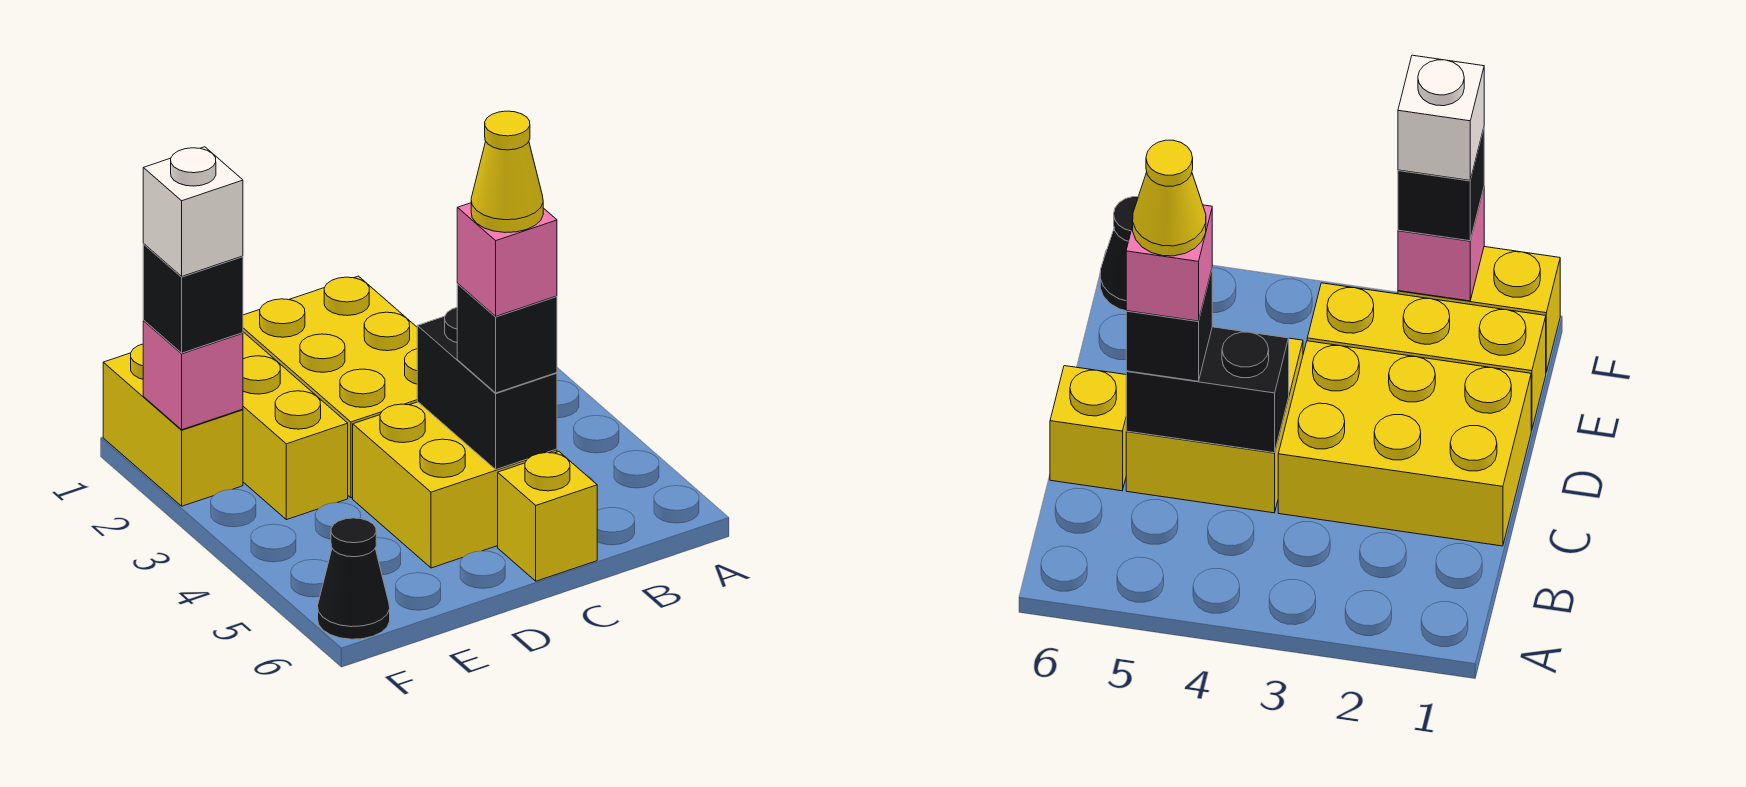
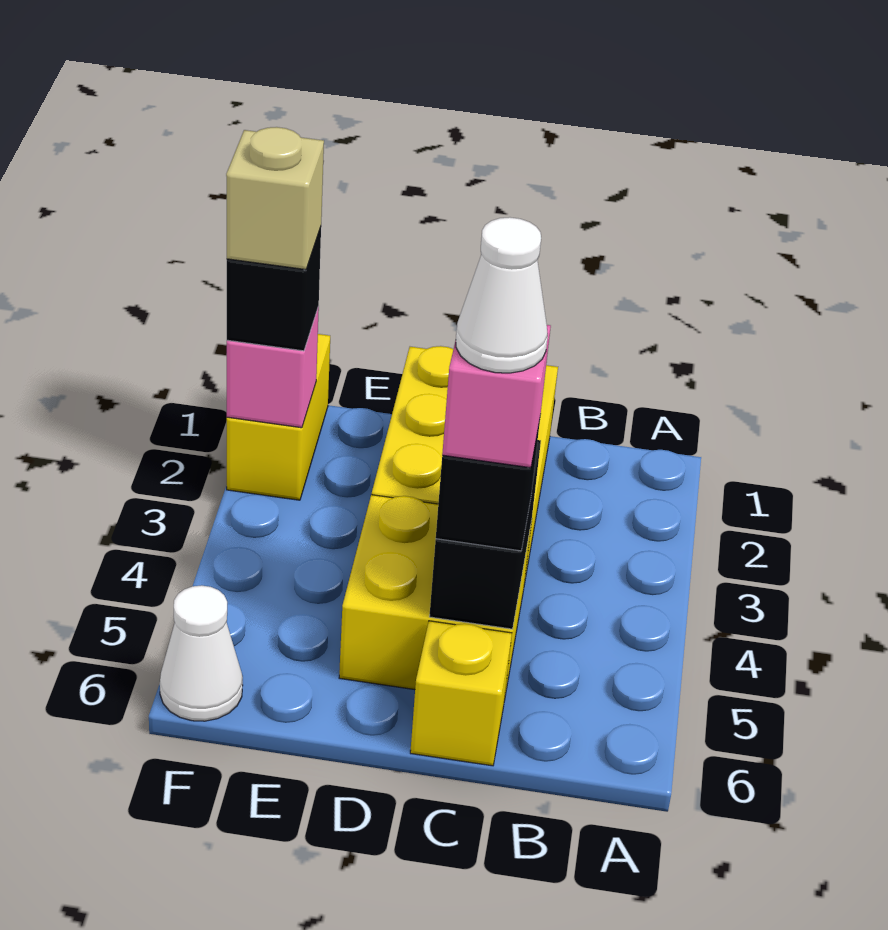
yellow cone C5 level 5 -> white cone C5 level 5
yellow brick E1:E3 level 1 -> none
white brick F2 level 4 -> tan brick F2 level 4
black cone F6 level 1 -> white cone F6 level 1

